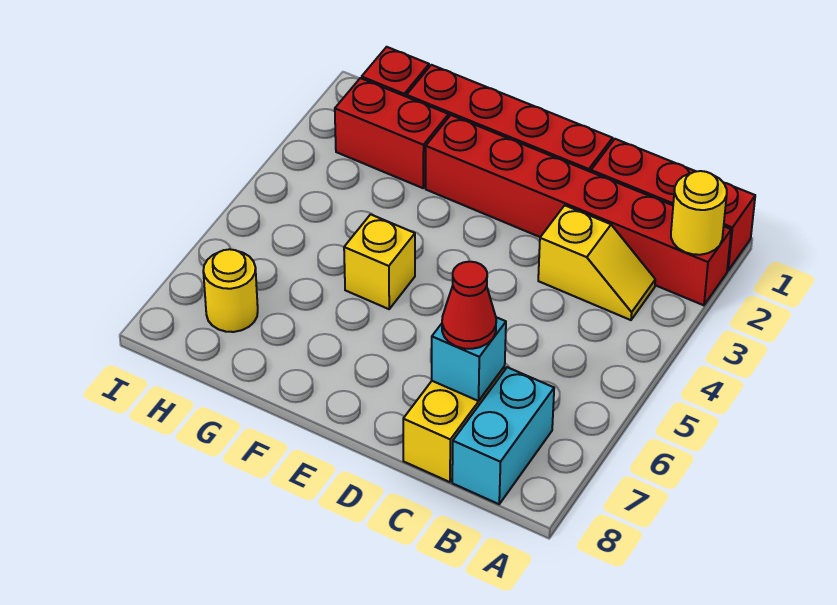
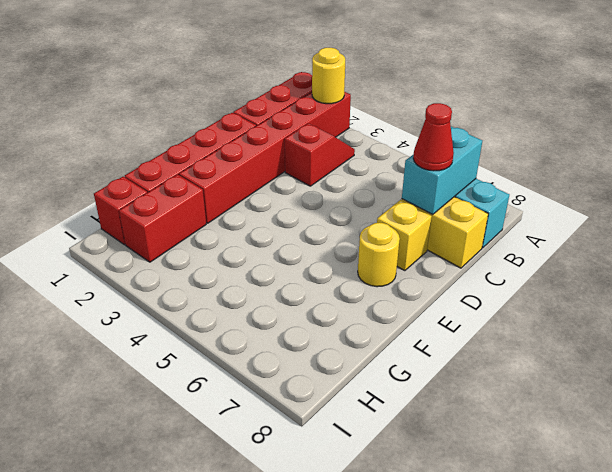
yellow slope B3:C3 level 1 top C -> red slope B3:C3 level 1 top C
cyan brick C7 level 2 -> cyan brick B7:C7 level 2
yellow brick F5 level 1 -> yellow brick D7 level 1
yellow round brick H7 level 1 -> yellow round brick E7 level 1

